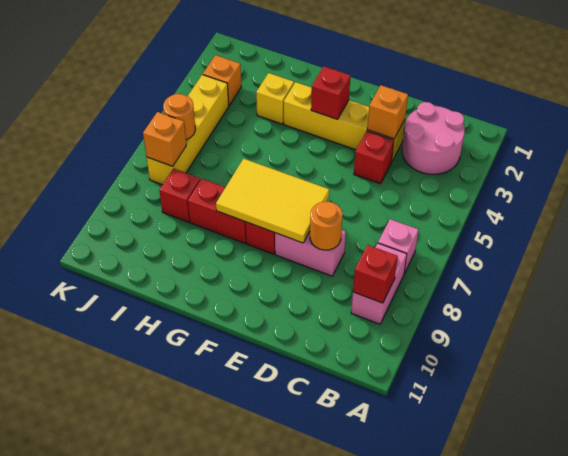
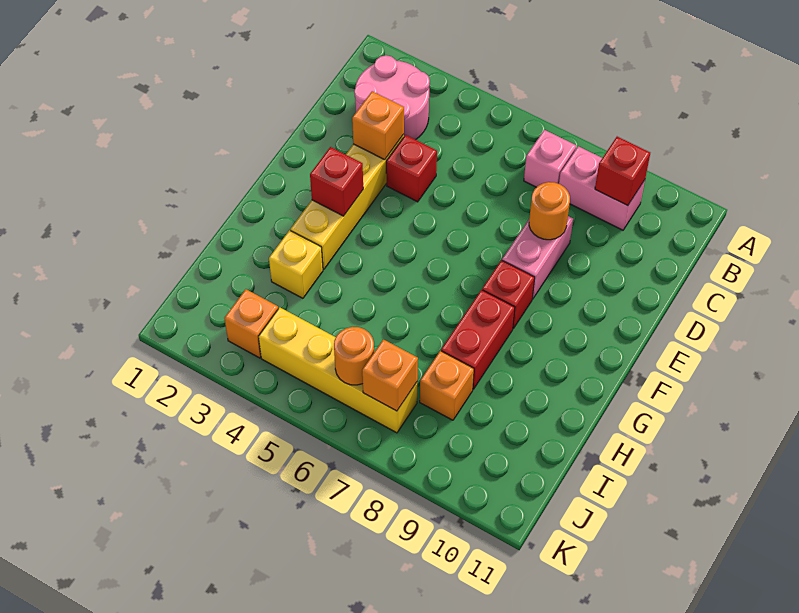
yellow tile E7:G8 level 2 -> none
red brick I8 level 1 -> orange brick I8 level 1

